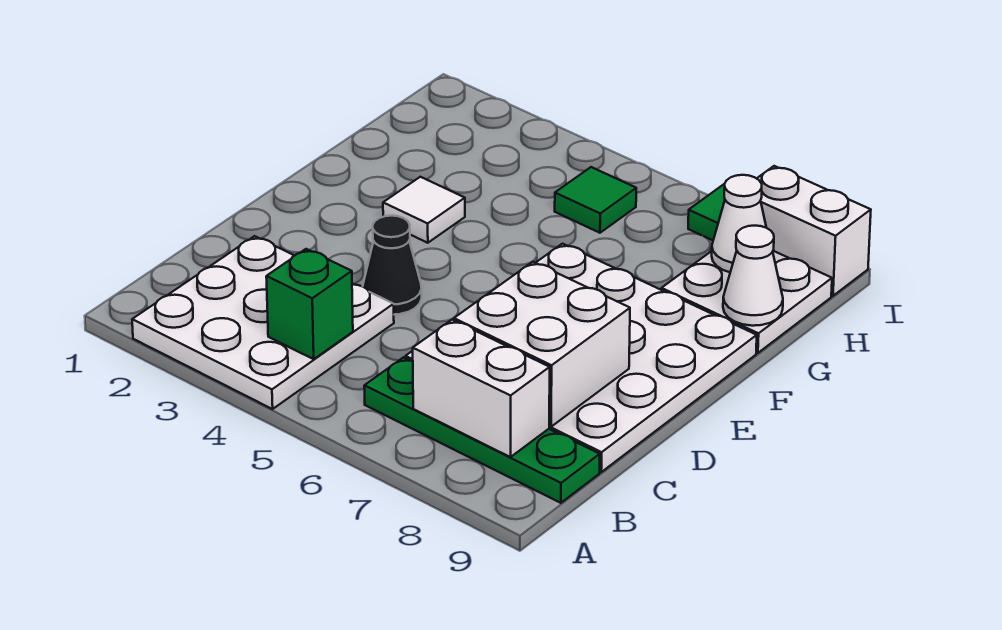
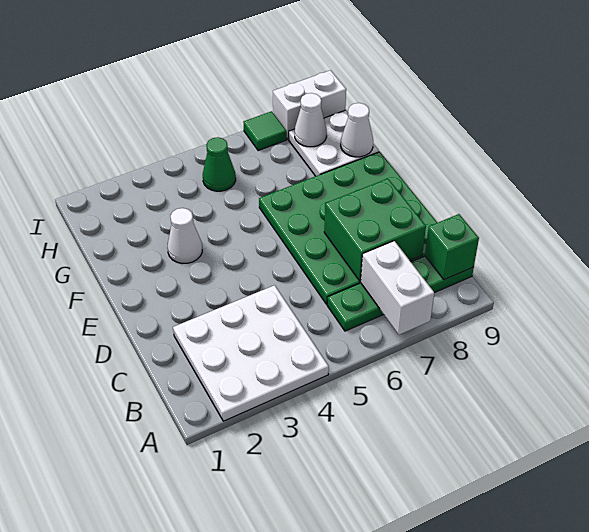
green brick B4 level 2 -> green brick B9 level 2
white brick B7:B8 level 2 -> white brick A7:B7 level 2
white plate C6:F9 level 1 -> green plate C6:F9 level 1
white brick C7:D8 level 2 -> green brick C7:D8 level 2
black cone D4 level 1 -> none
white tile F3 level 1 -> white cone F3 level 1
green tile H5 level 1 -> green cone H5 level 1

